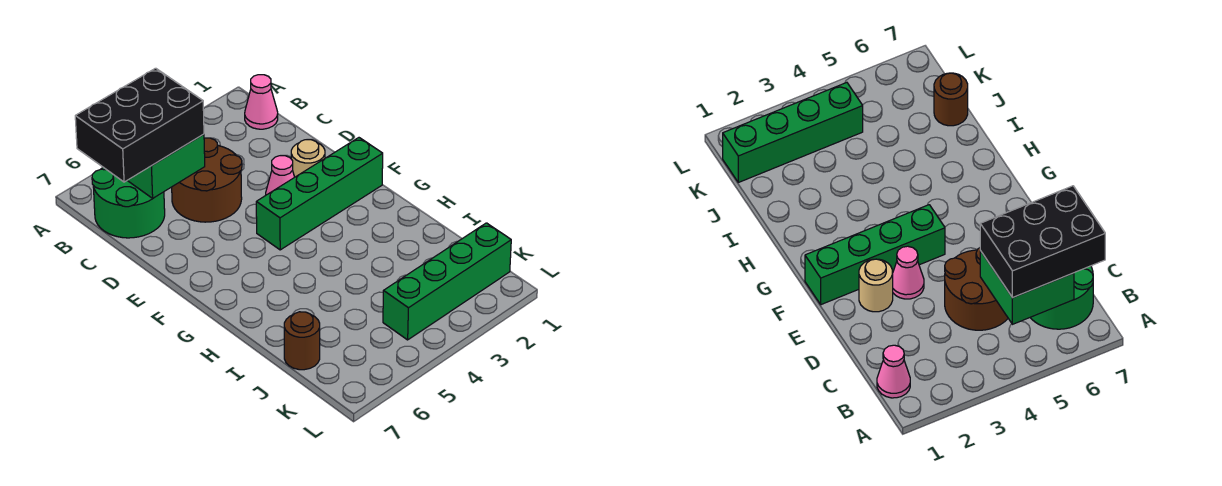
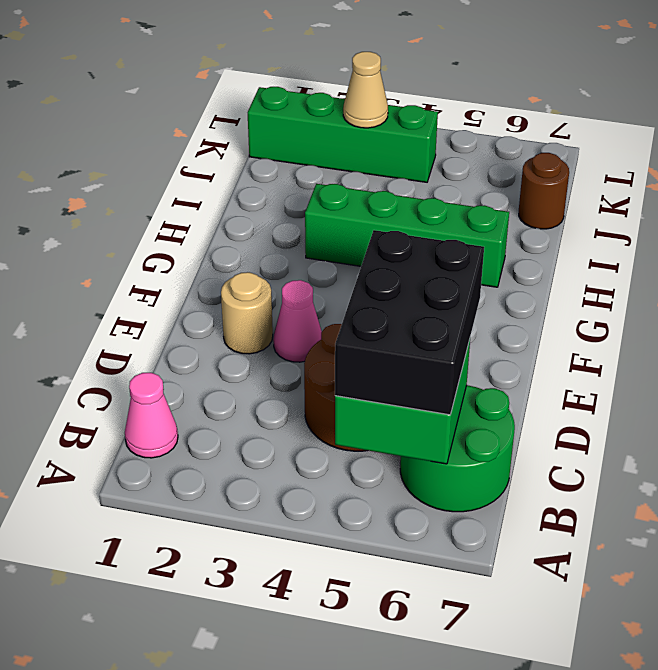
black brick B5:C7 level 3 -> black brick B5:D6 level 3
green brick F1:F4 level 1 -> green brick H3:H6 level 1
none -> tan cone K3 level 2

